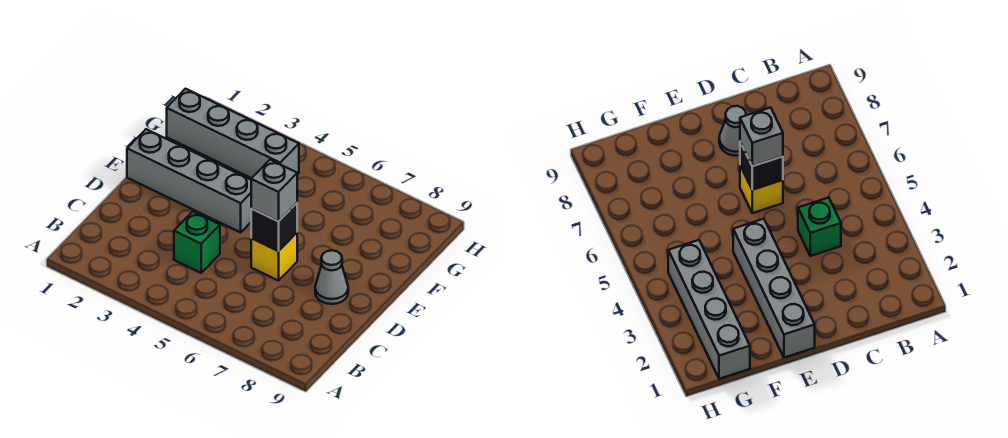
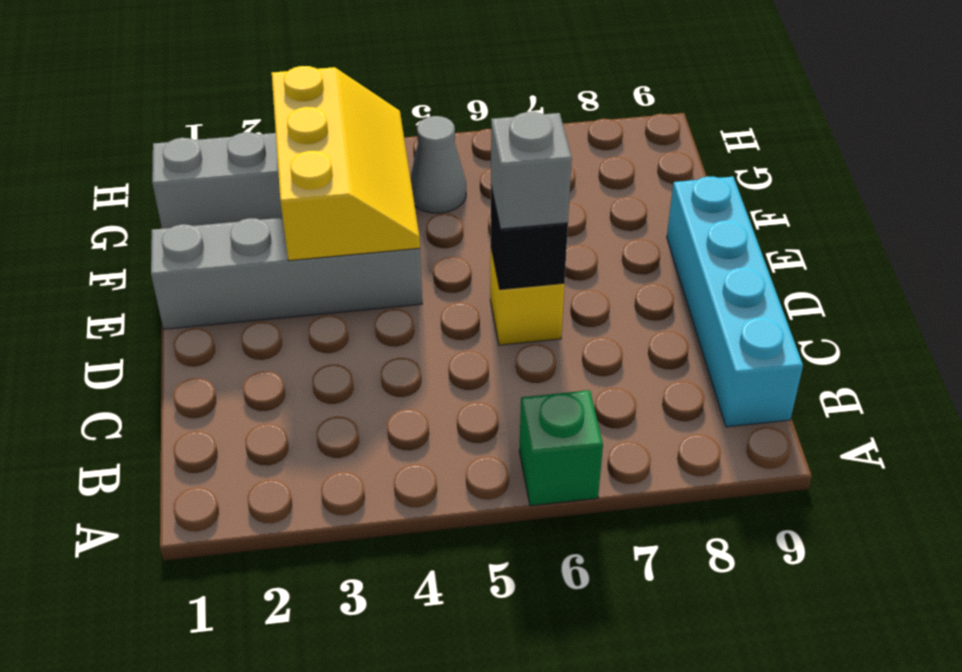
none -> cyan brick B9:E9 level 1
green brick C4 level 1 -> green brick A6 level 1
grey cone D8 level 1 -> grey cone G5 level 1
none -> yellow slope E3:G4 level 2 top 3

